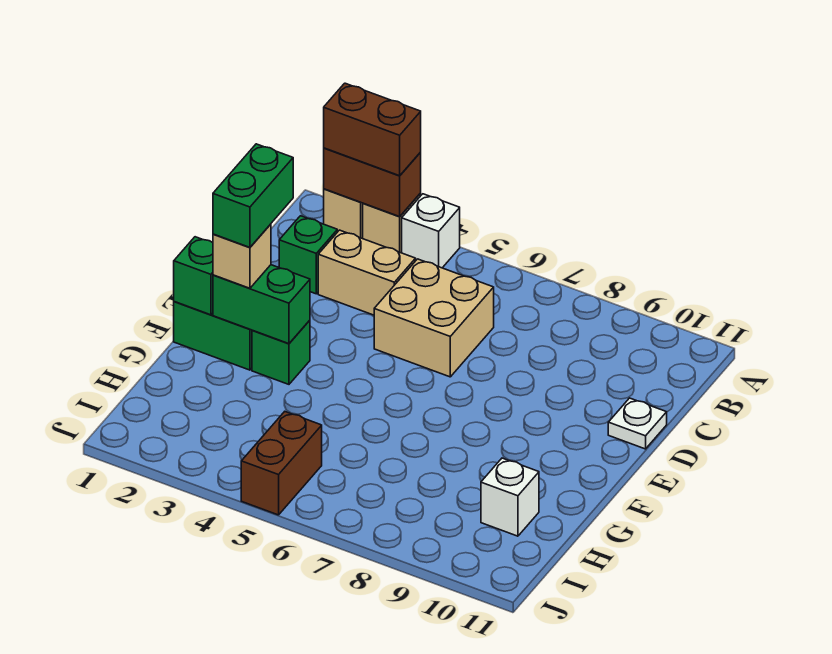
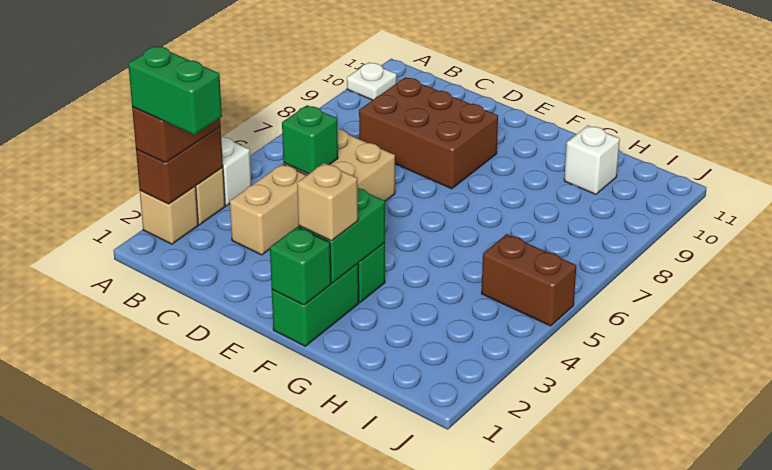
green brick C2 level 1 -> green brick C5 level 2
none -> brown brick C8:E9 level 1
white plate D11 level 1 -> white plate A10 level 1
green brick E2:F2 level 4 -> green brick A2:B2 level 4

